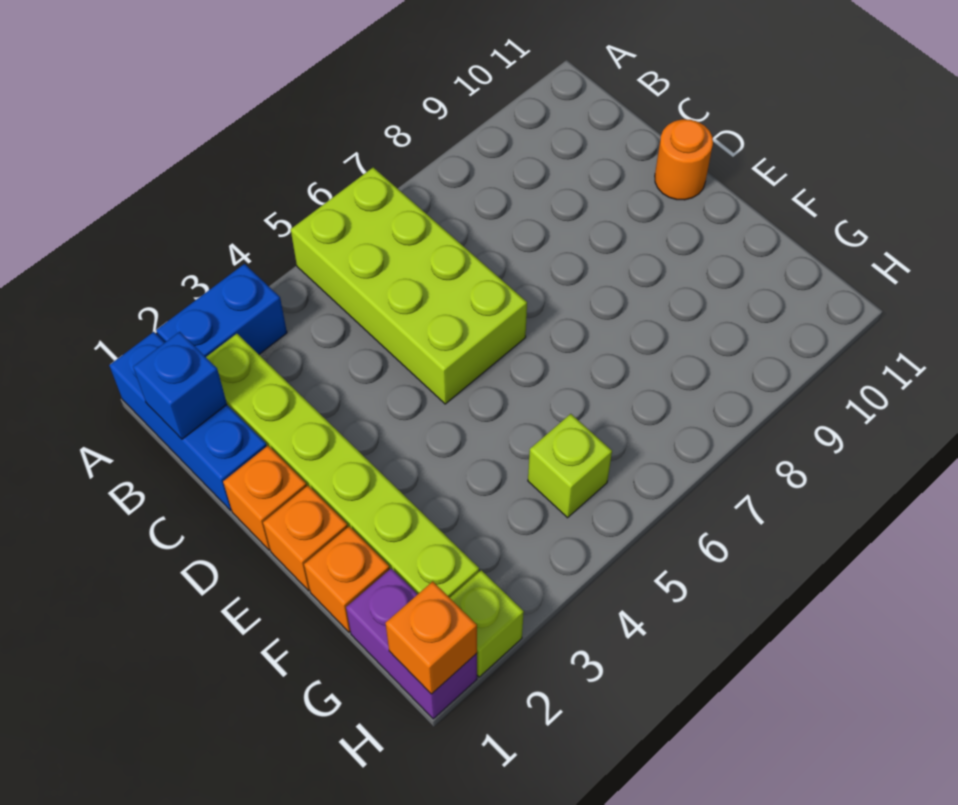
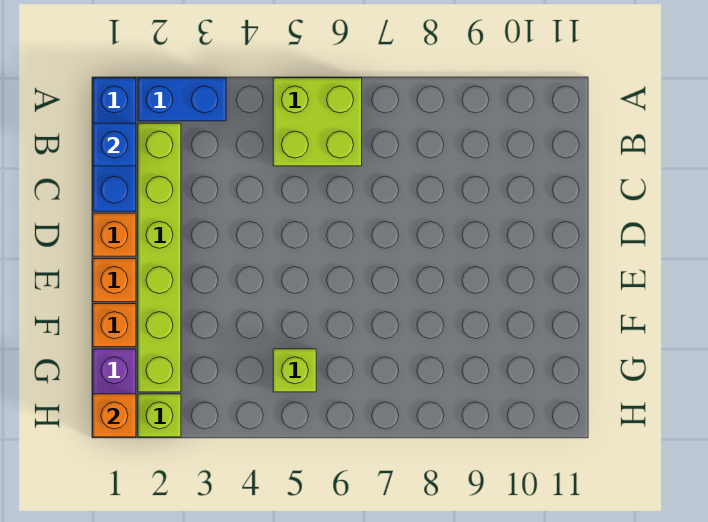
lime brick A5:D6 level 1 -> lime brick A5:B6 level 1
orange round brick D11 level 1 -> none

